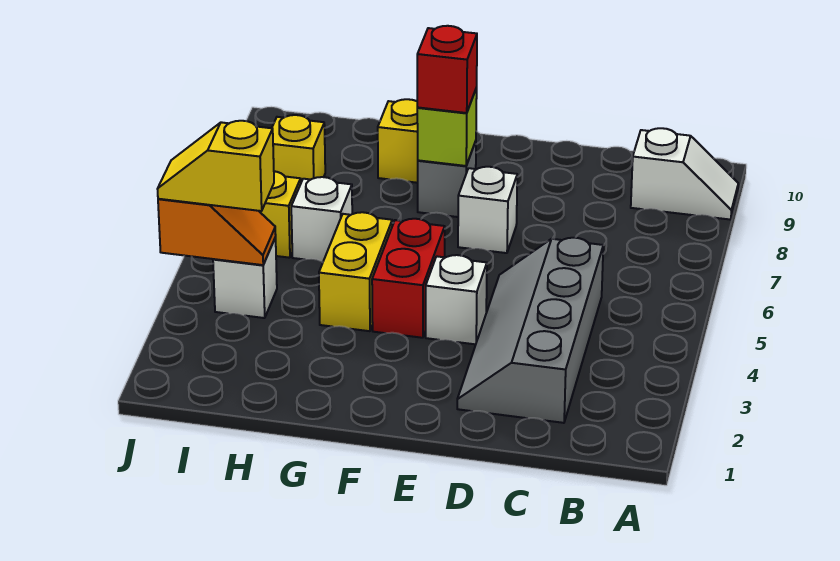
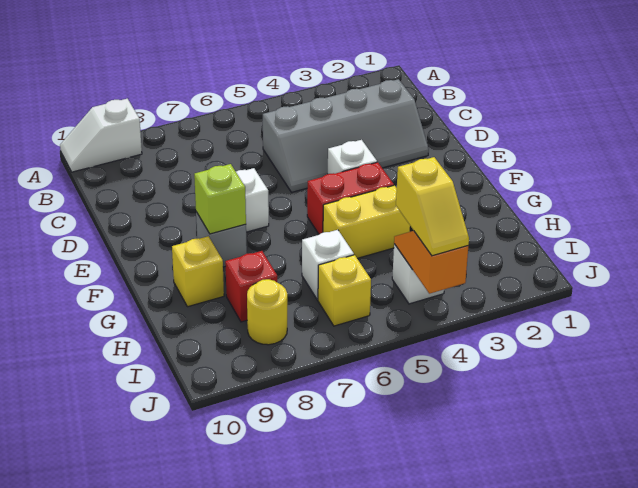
white slope A9:B9 level 1 top B -> white slope A9:A10 level 1 top 9
red brick F8 level 3 -> red brick H8 level 1
yellow brick I8 level 1 -> yellow round brick I8 level 1

